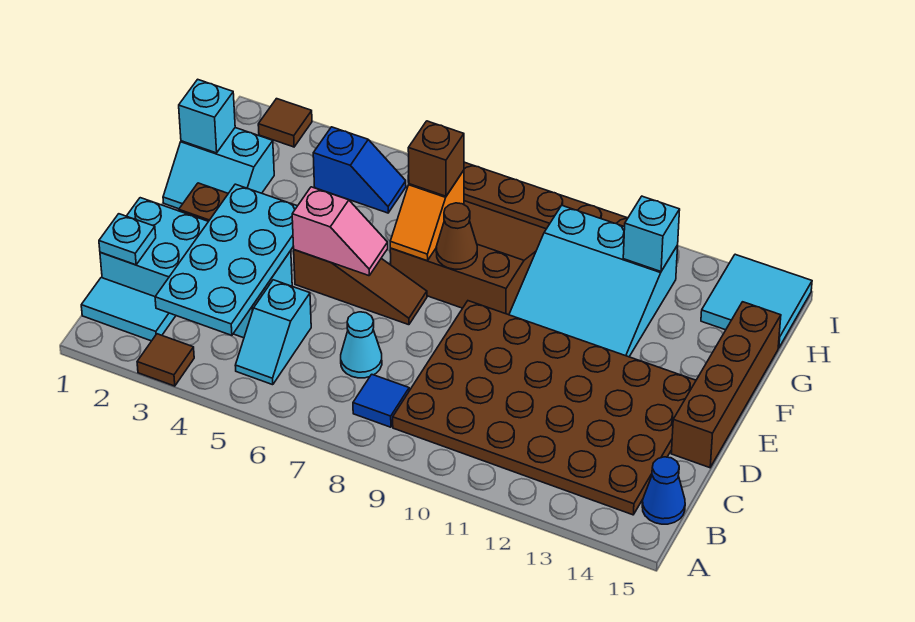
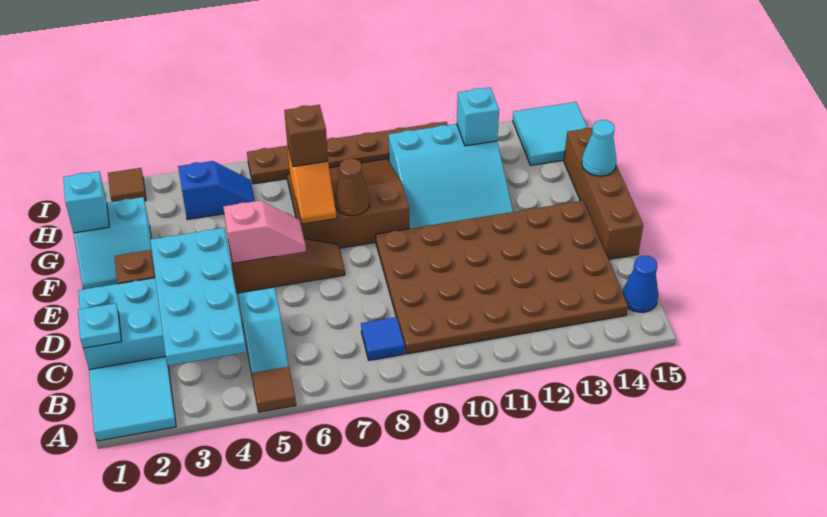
brown tile A3 level 1 -> brown tile A5 level 1
cyan tile B1:B2 level 1 -> cyan tile A1:B2 level 1
cyan cone C7 level 1 -> cyan cone F15 level 2

